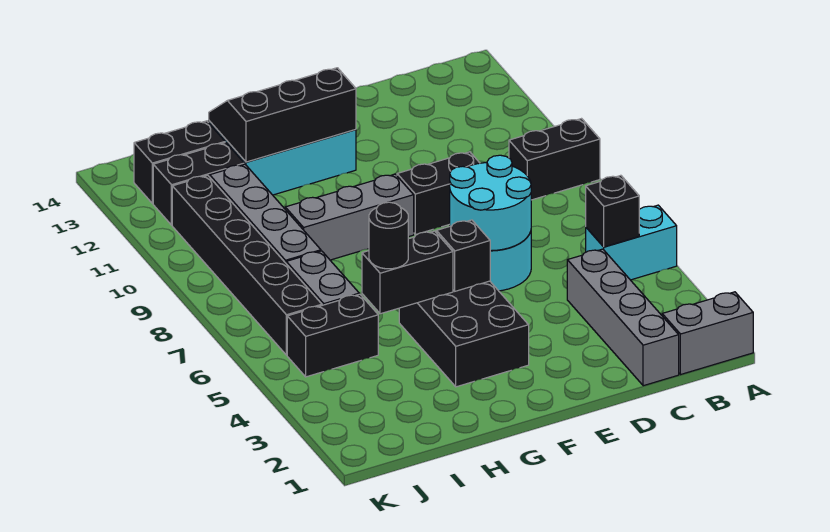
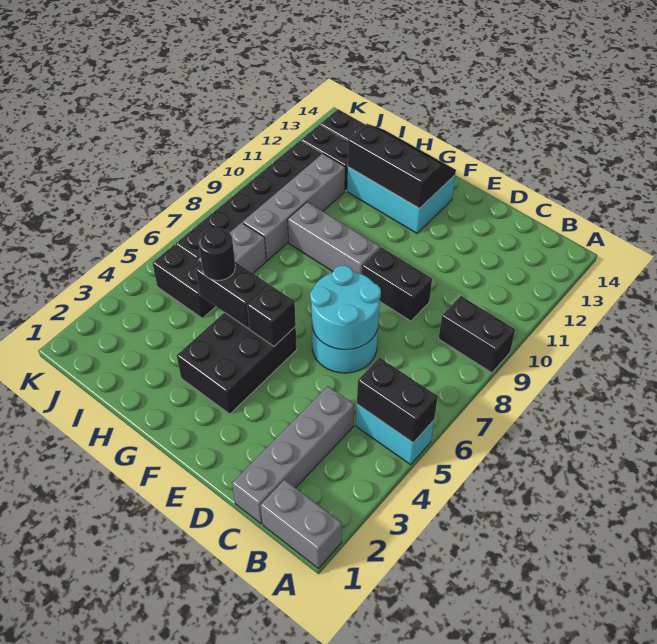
black brick B5 level 2 -> black brick A5:B5 level 2

